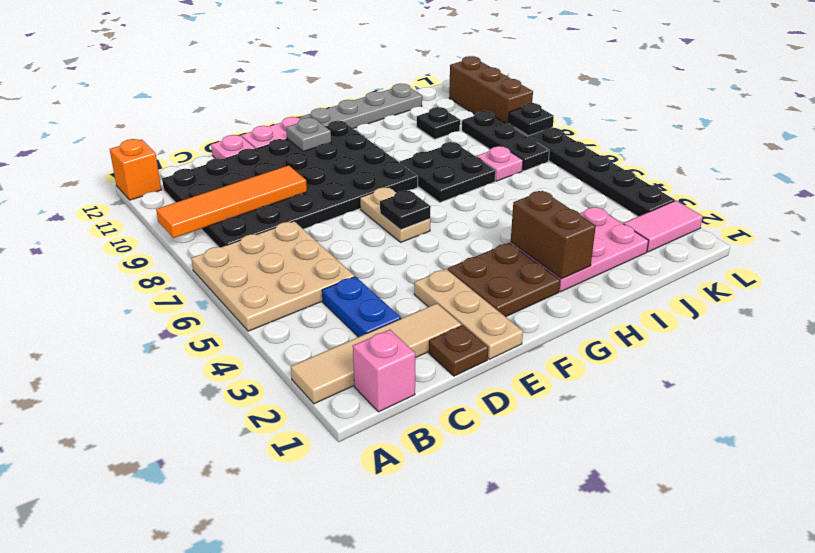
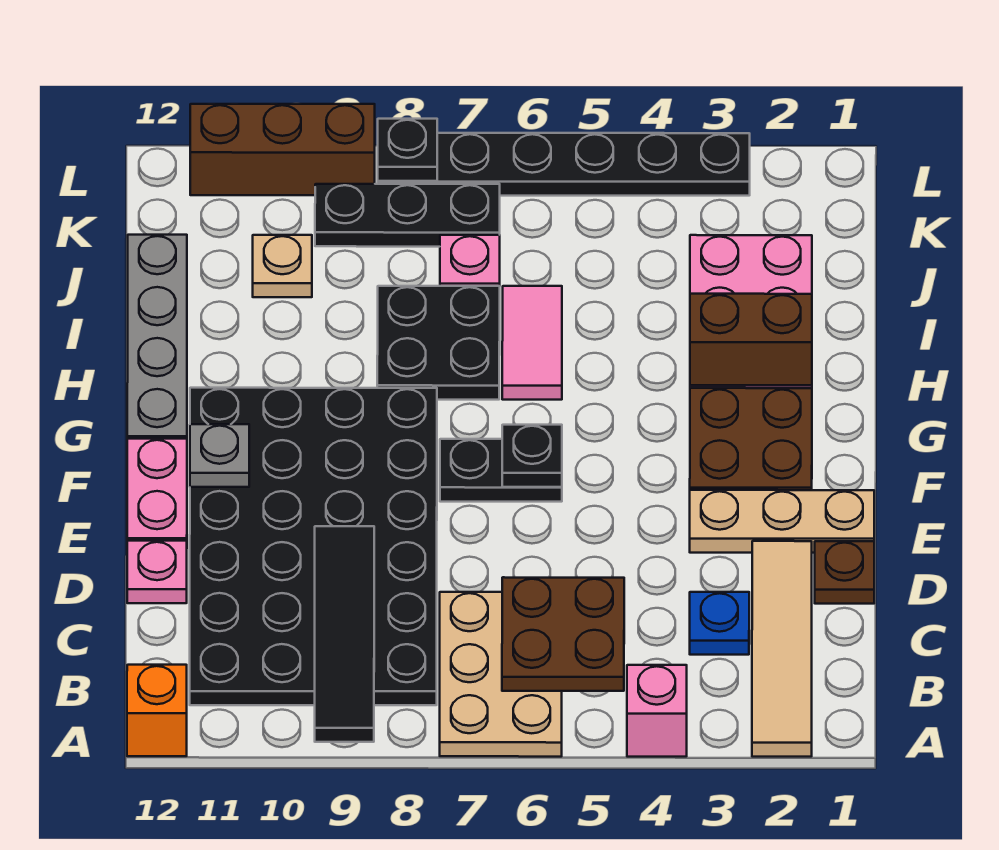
tan plate A5:C7 level 1 -> tan plate A6:C7 level 1
orange tile A9:D9 level 2 -> black tile A9:D9 level 2
pink brick B1 level 1 -> pink brick A4 level 1
none -> brown plate B5:C6 level 2
blue plate C3:C4 level 1 -> blue plate C3 level 1
tan plate F6:F7 level 1 -> black plate F6:F7 level 1
black plate J10 level 1 -> tan plate J10 level 1
pink tile K2:L2 level 1 -> pink tile H6:I6 level 1

